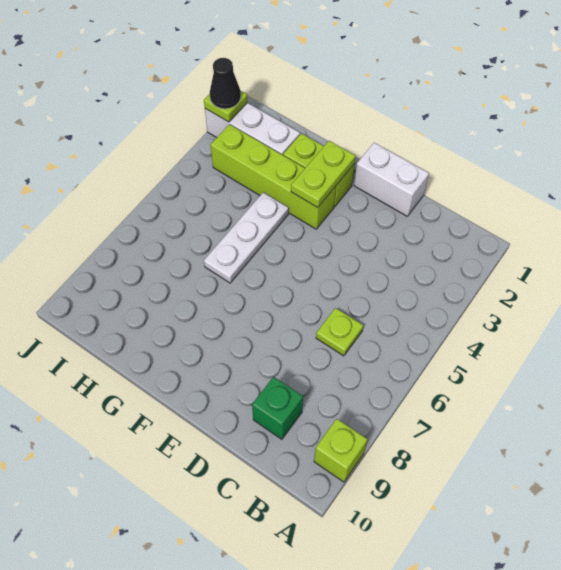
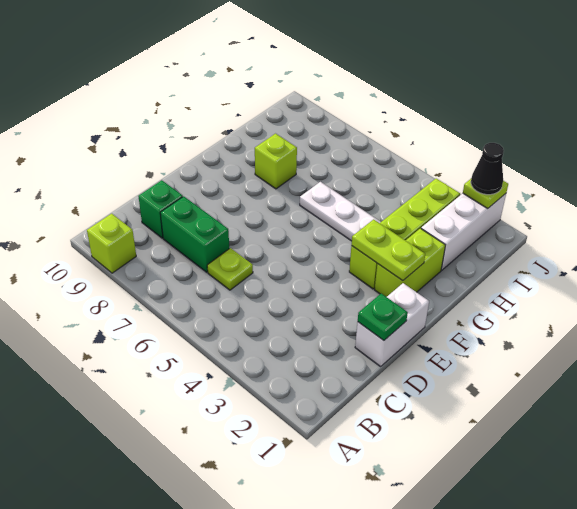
none -> green brick C7:C8 level 1
none -> green plate D1 level 2
none -> lime brick G8 level 1

